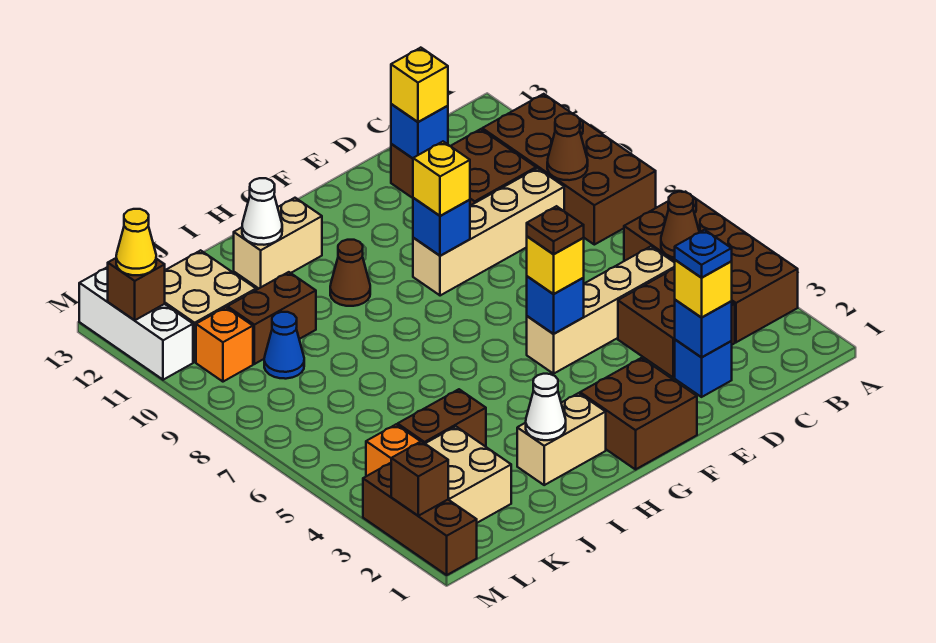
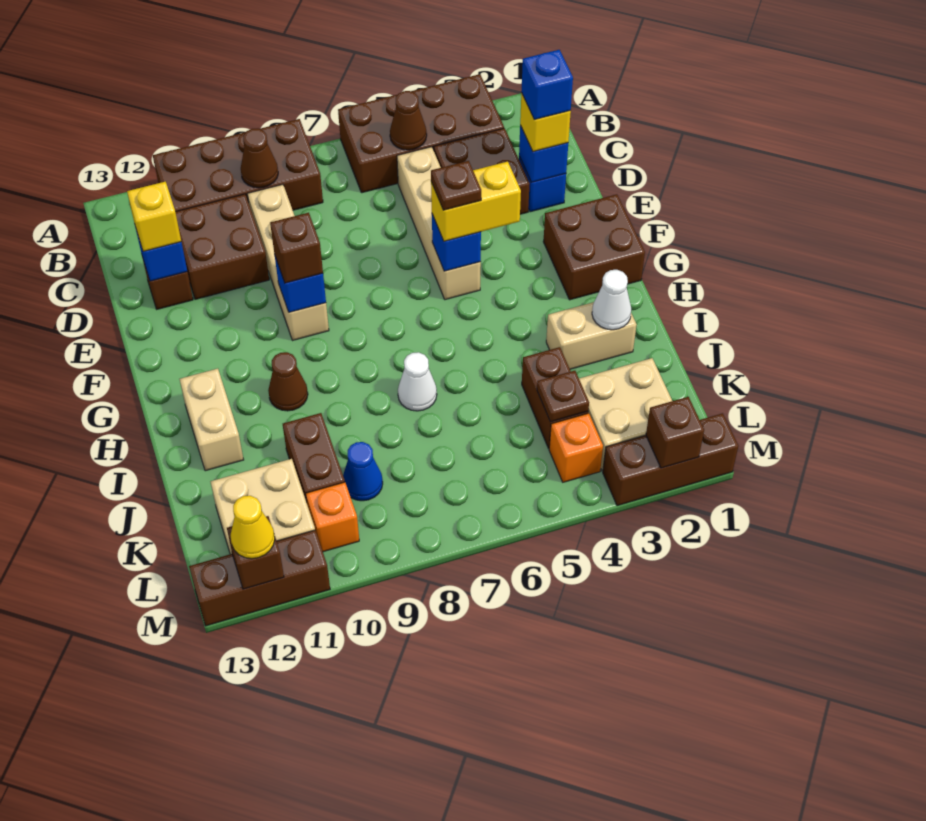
blue plate D2 level 4 -> blue brick D2 level 4
yellow brick F5 level 3 -> yellow brick F4:F5 level 3
yellow brick F9 level 3 -> brown brick F9 level 3
tan brick H2:I2 level 1 -> tan brick I2:I3 level 1
white cone I12 level 2 -> white cone I7 level 1
none -> brown plate K4 level 2
white brick M11:M13 level 1 -> brown brick M11:M13 level 1

